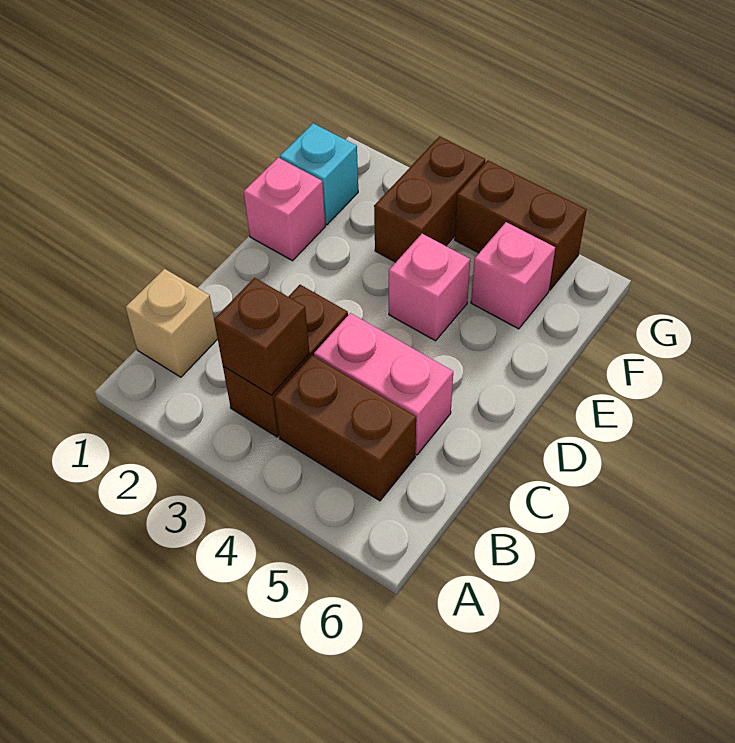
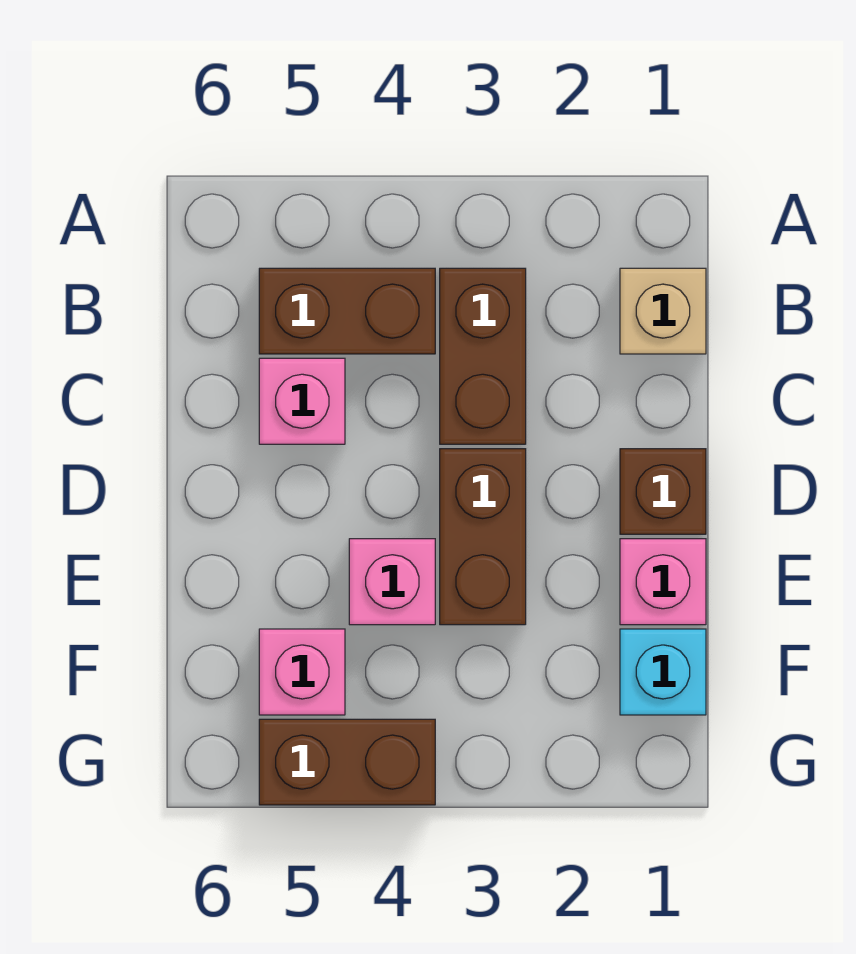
brown brick B3 level 2 -> brown brick D1 level 1
pink brick C4:C5 level 1 -> pink brick C5 level 1
brown brick F3:G3 level 1 -> brown brick D3:E3 level 1

